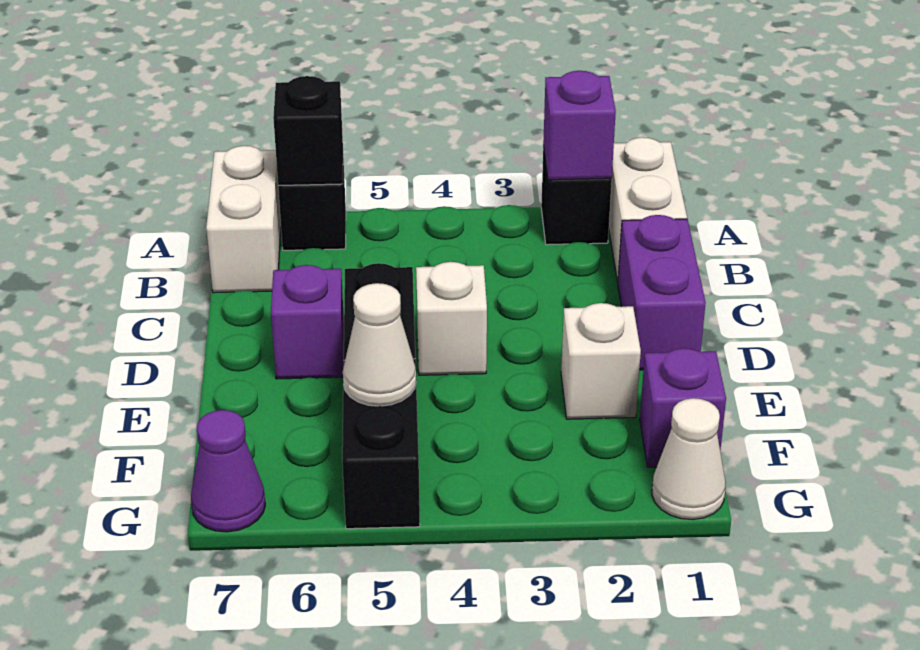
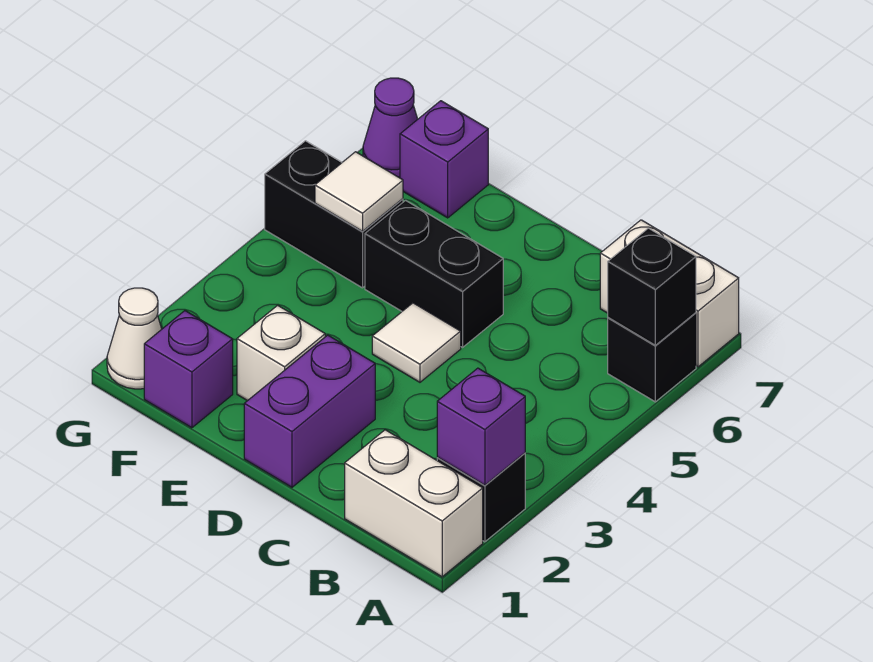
purple brick C1:D1 level 1 -> purple brick D1:D2 level 1
white brick D4 level 1 -> white tile D4 level 1
purple brick D6 level 1 -> purple brick F7 level 1
white cone F5 level 2 -> white tile F5 level 2

